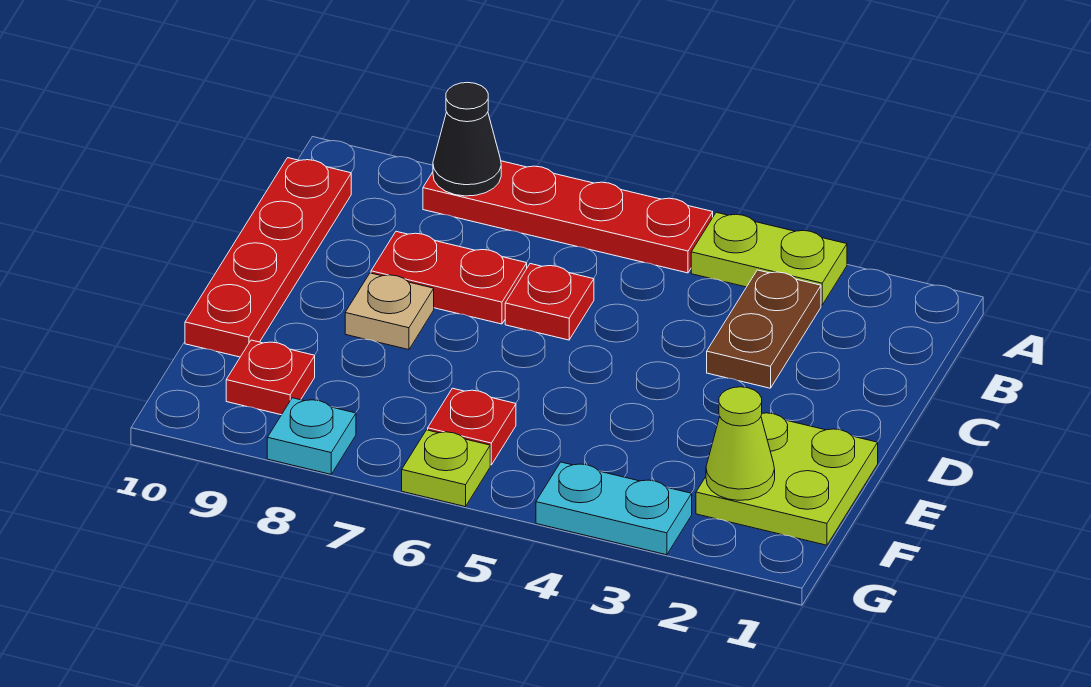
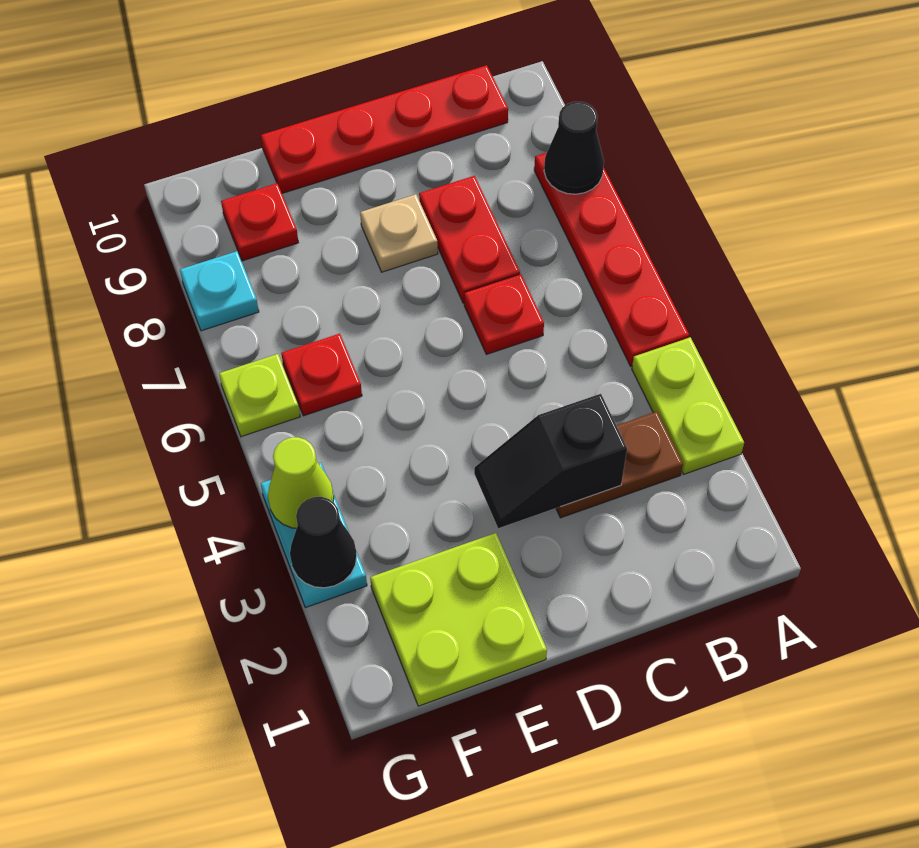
none -> black slope C3:D3 level 2 top C
lime cone F2 level 2 -> lime cone G4 level 2
none -> black cone G3 level 2

